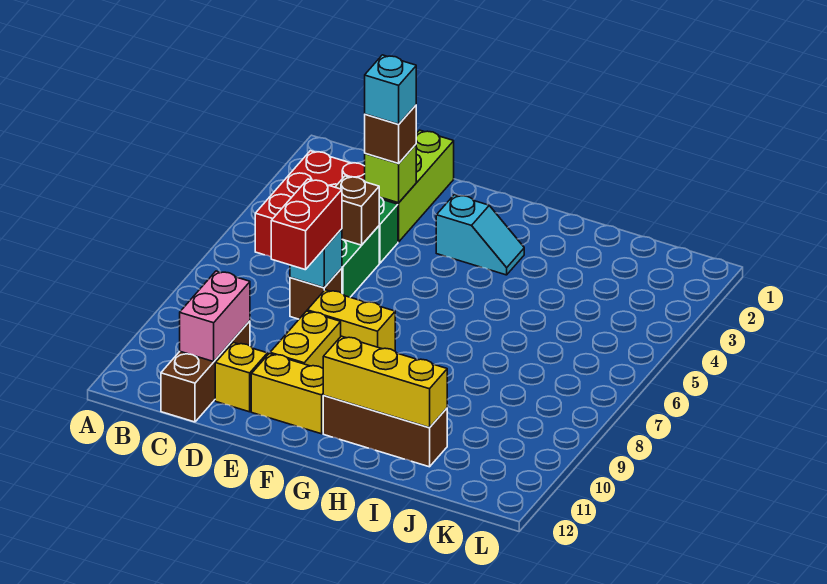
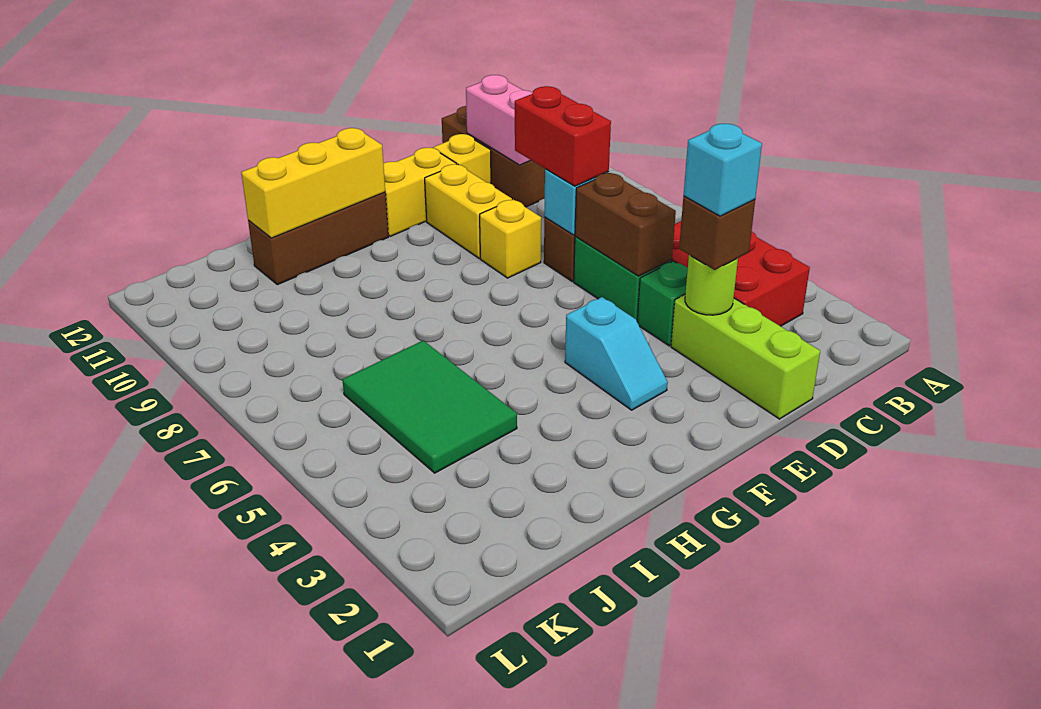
lime brick D3 level 2 -> lime round brick D3 level 2
brown brick D5 level 2 -> brown brick D5:D6 level 2
yellow brick E8:F8 level 1 -> yellow brick E8 level 1
cyan slope F3:G3 level 1 top F -> cyan slope F3:F4 level 1 top 4
none -> green tile I4:J6 level 1

